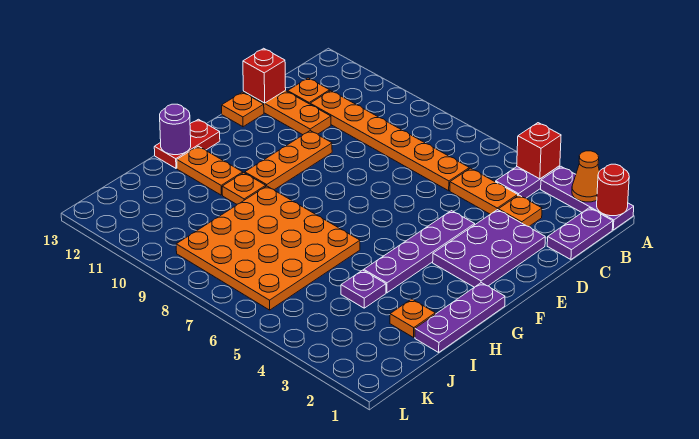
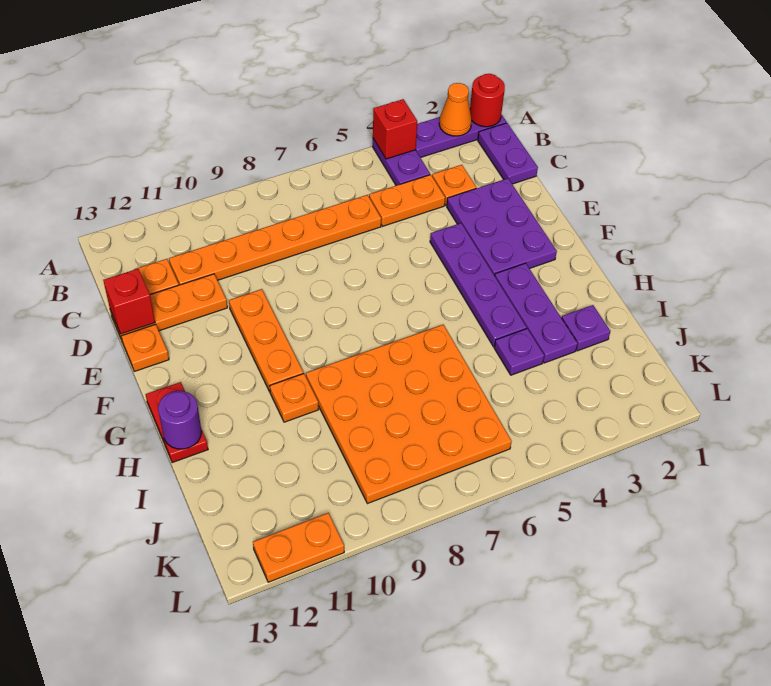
purple plate G1:I1 level 1 -> purple plate G3:I3 level 1
orange plate H11:H12 level 1 -> orange plate L11:L12 level 1
orange plate I2 level 1 -> purple plate I2 level 1

